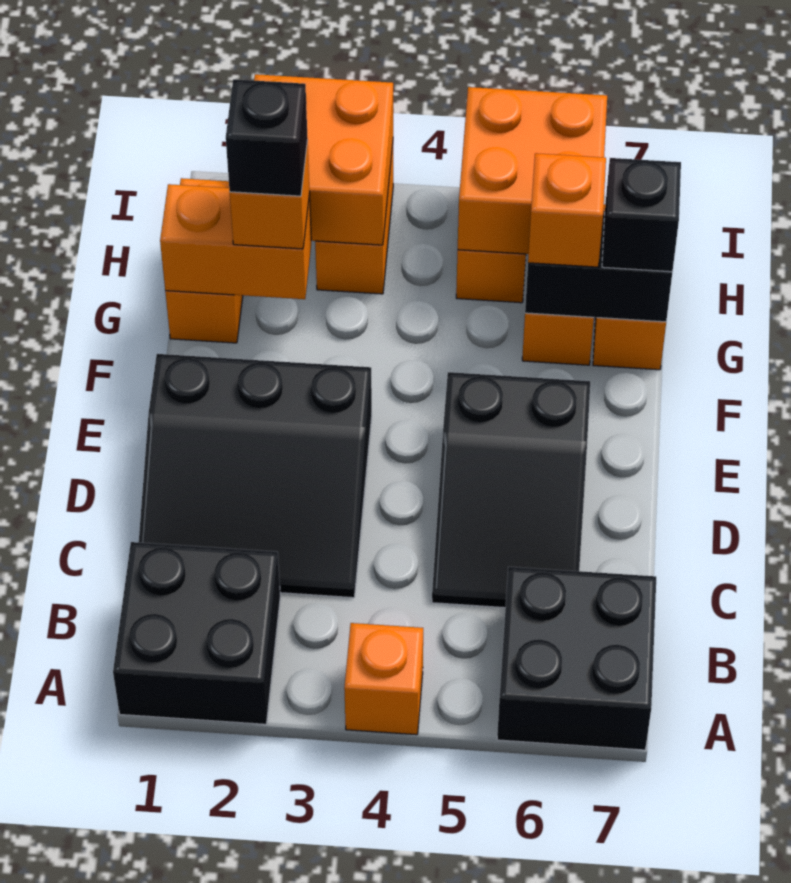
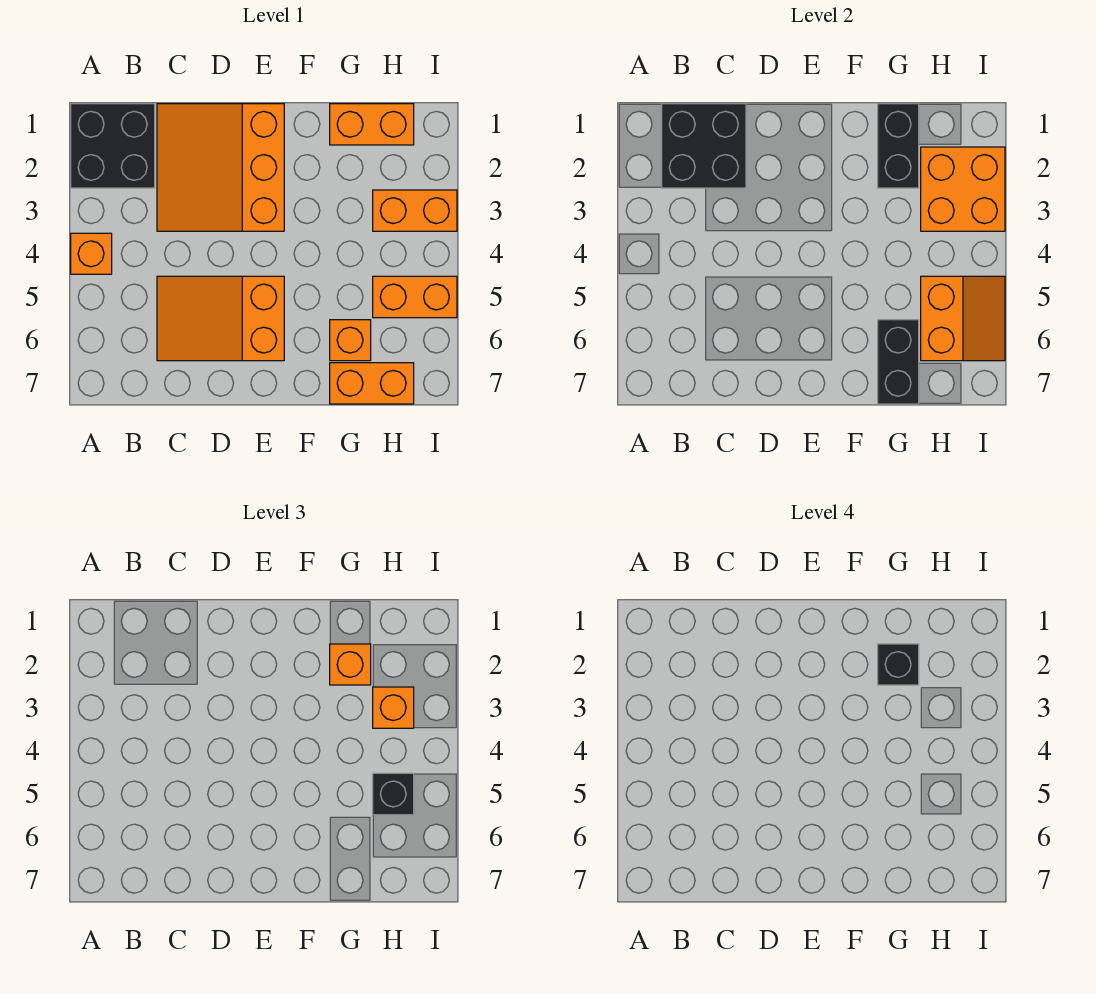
black brick A6:B7 level 1 -> black brick B1:C2 level 2
black slope C1:E3 level 1 top E -> orange slope C1:E3 level 1 top E
black slope C5:E6 level 1 top E -> orange slope C5:E6 level 1 top E
orange brick G1:G2 level 2 -> black brick G1:G2 level 2
orange brick G6 level 3 -> orange brick H3 level 3
black brick G7 level 3 -> black brick H5 level 3
orange brick H5:I6 level 2 -> orange slope H5:I6 level 2 top H

